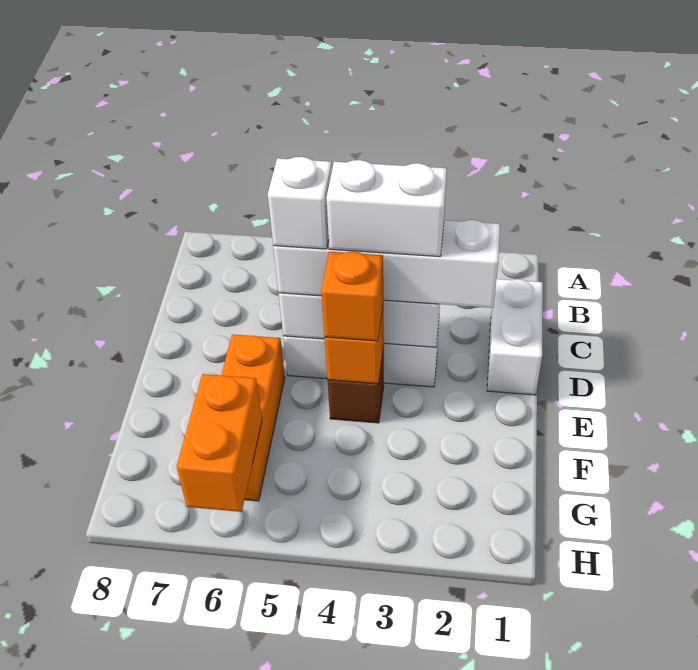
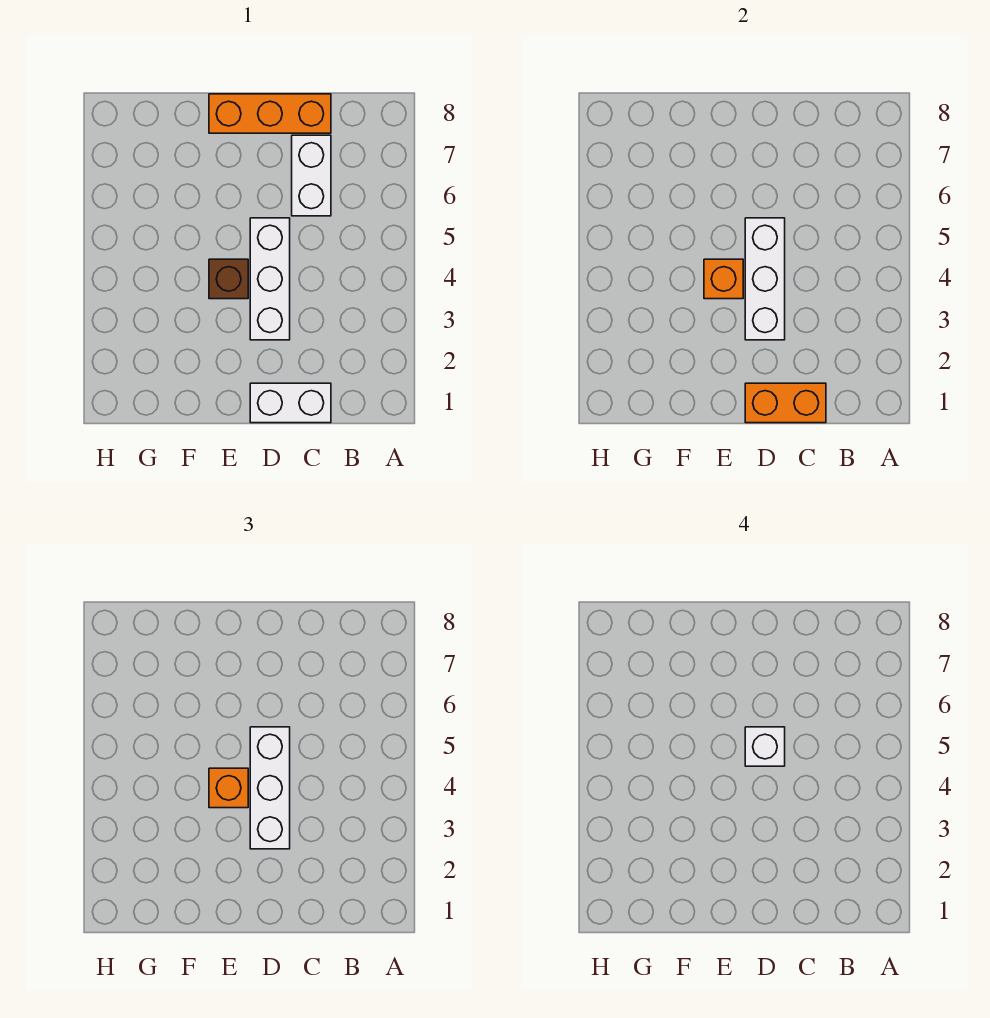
white brick D2:D5 level 3 -> white brick D3:D5 level 3
white brick D3:D4 level 4 -> white brick C6:C7 level 1
orange brick E6:G6 level 1 -> orange brick C8:E8 level 1
orange brick G6:H6 level 2 -> orange brick C1:D1 level 2

